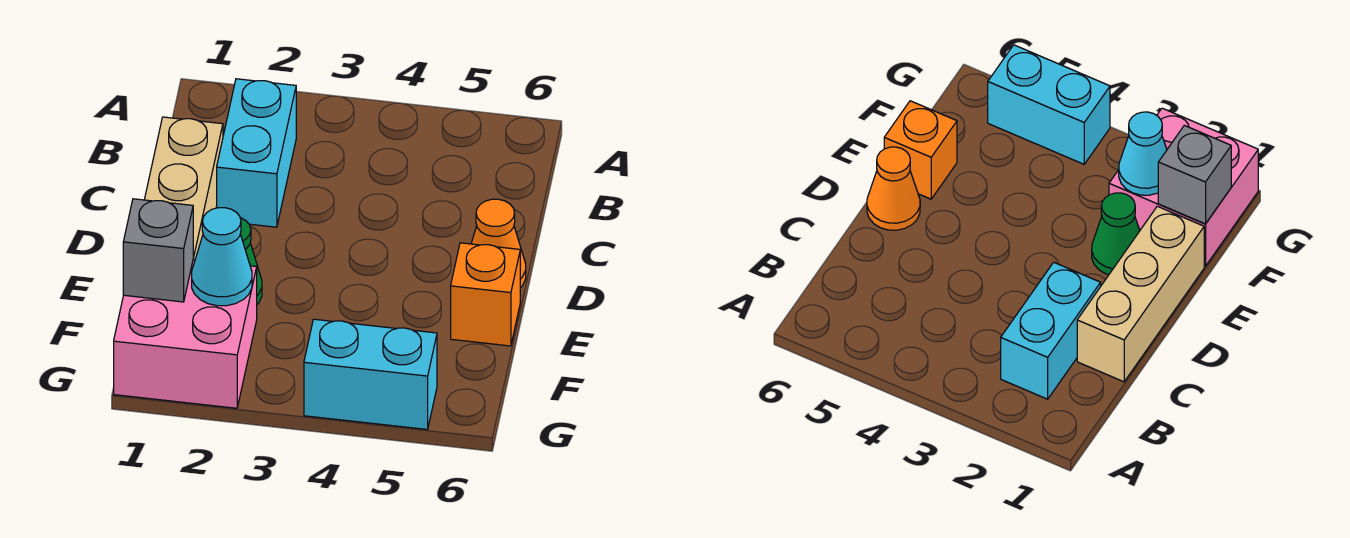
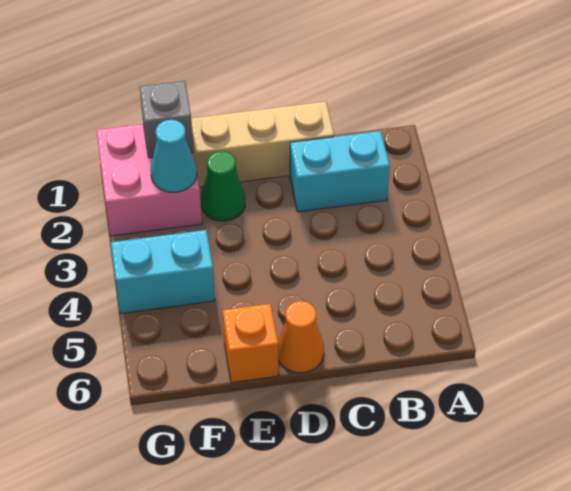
cyan brick G4:G5 level 1 -> cyan brick F4:G4 level 1

